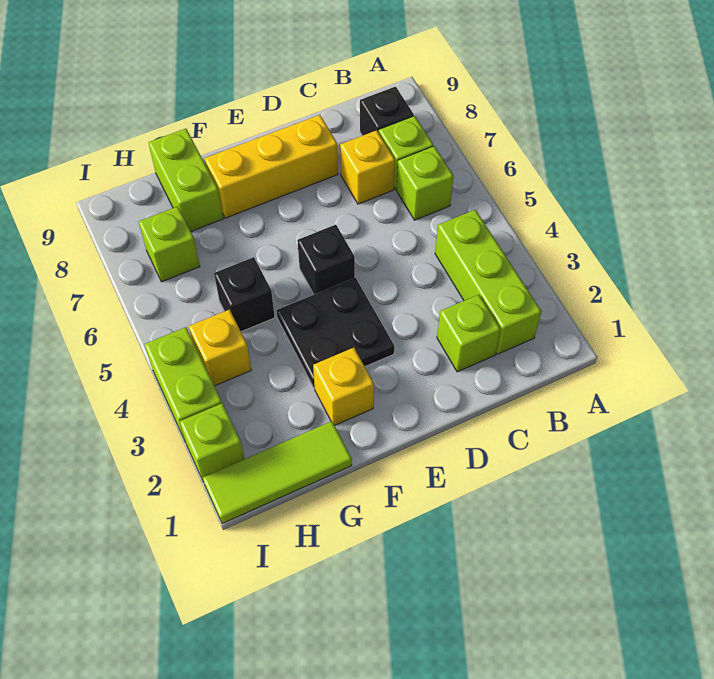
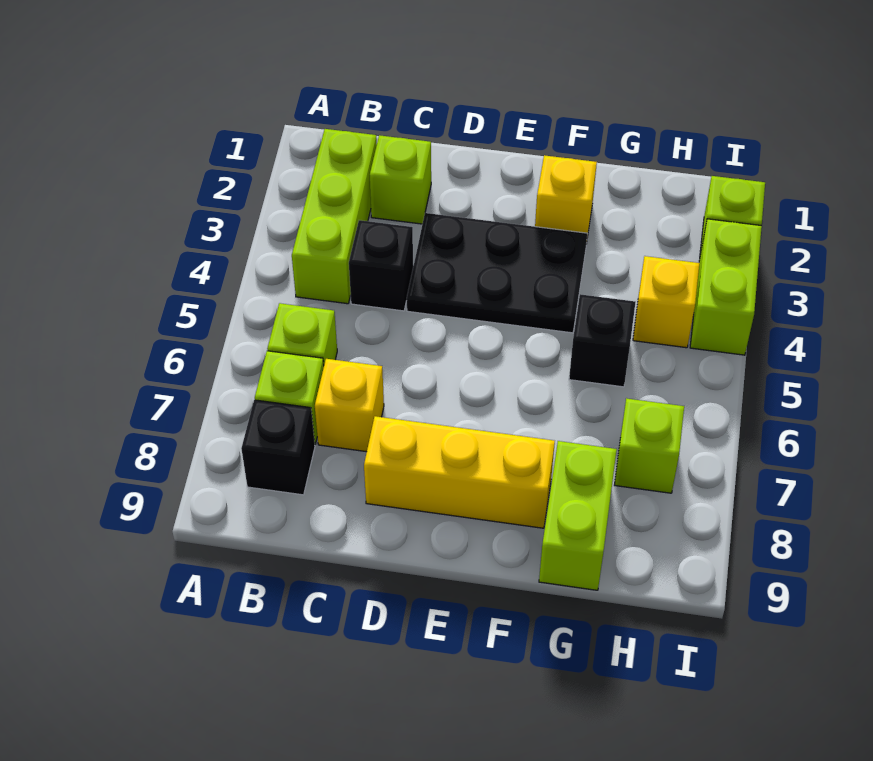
black plate E3:F4 level 1 -> black plate D3:F4 level 1
black brick E5 level 1 -> black brick C4 level 1
lime tile G1:I1 level 1 -> none

